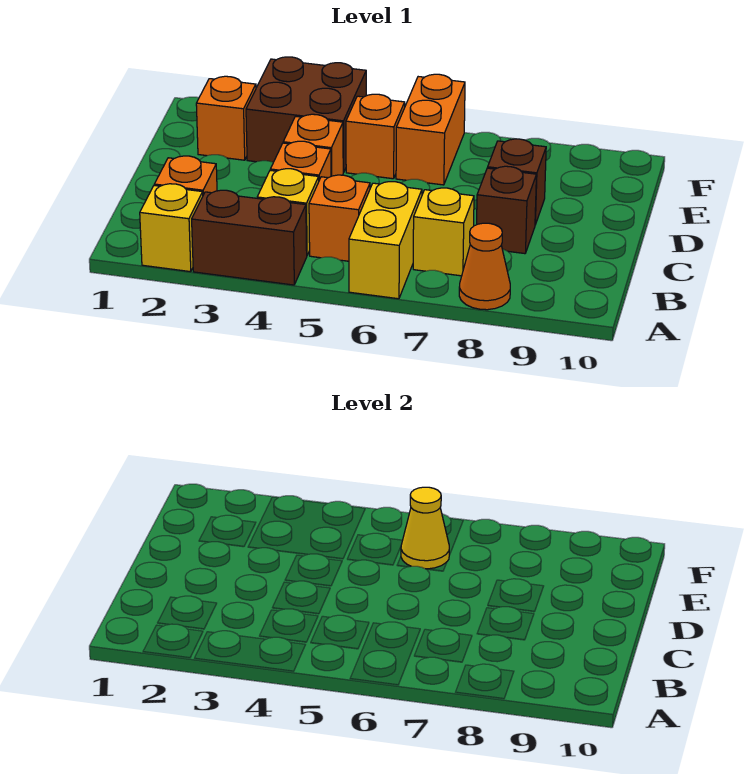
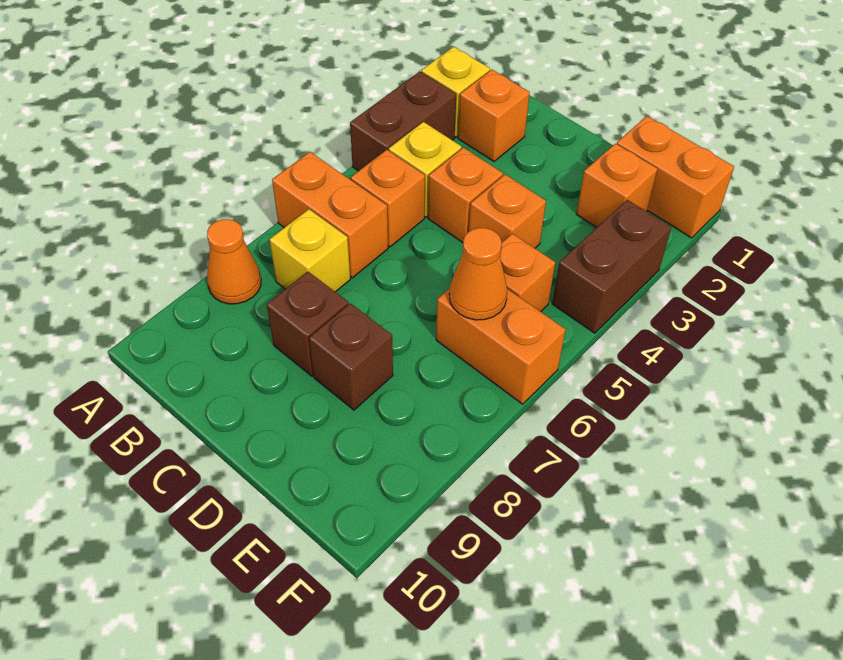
yellow brick A6:B6 level 1 -> orange brick A6:B6 level 1
none -> orange brick E1:F1 level 1
brown brick E3:F4 level 1 -> brown brick F3:F4 level 1
yellow cone E6 level 2 -> orange cone E6 level 2

